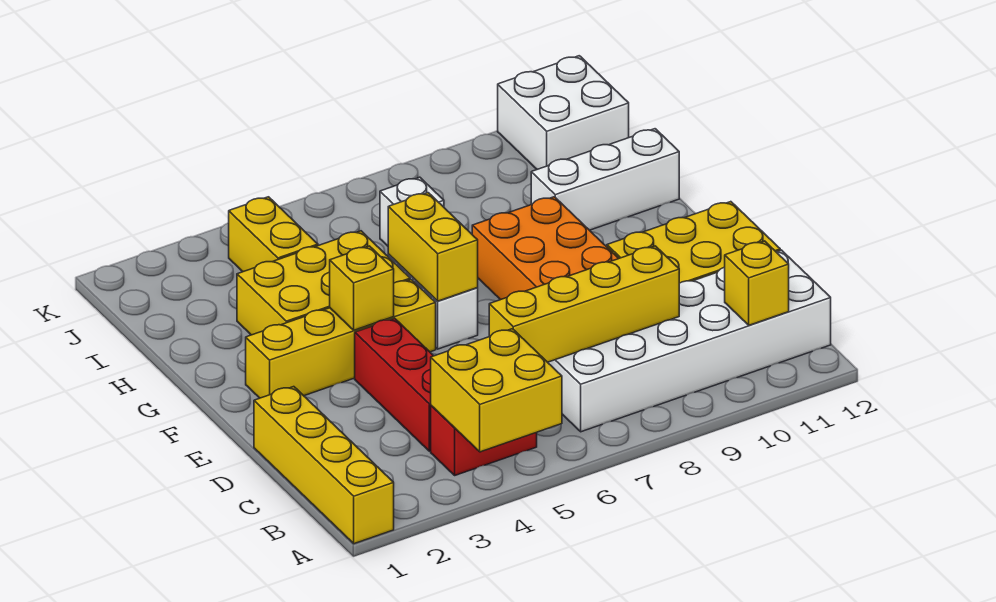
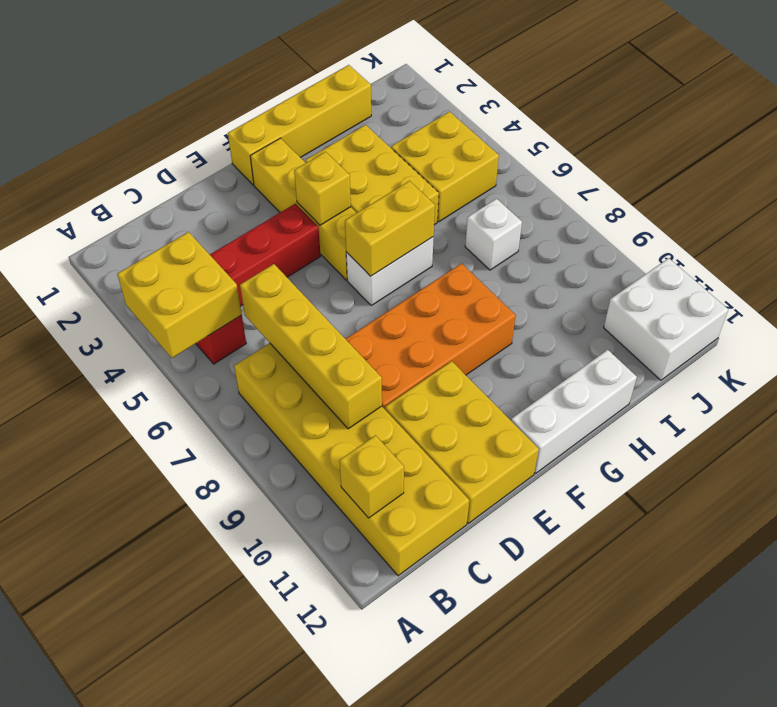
yellow brick A1:D1 level 1 -> yellow brick F1:I1 level 1
white brick B7:C12 level 1 -> yellow brick B7:C12 level 1
white brick H10:H12 level 1 -> white brick F12:H12 level 1
yellow brick I4:J4 level 1 -> yellow brick I4:J5 level 1

